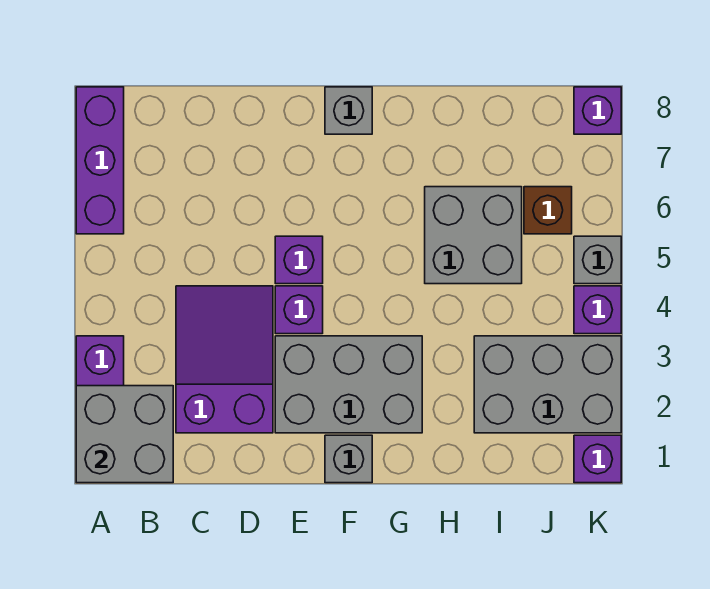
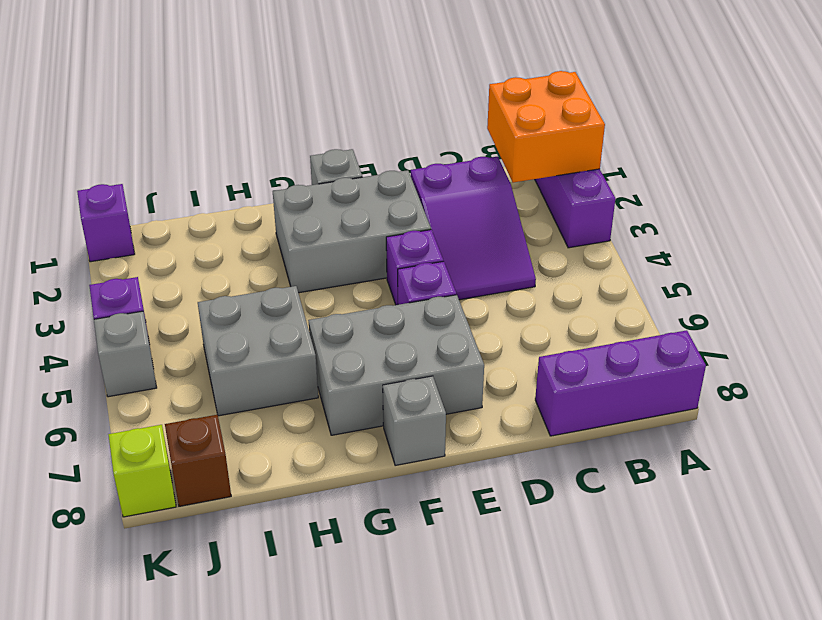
grey brick A1:B2 level 2 -> orange brick A1:B2 level 2
purple brick A6:A8 level 1 -> purple brick A8:C8 level 1
grey brick I2:K3 level 1 -> grey brick E6:G7 level 1
brown brick J6 level 1 -> brown brick J8 level 1
purple brick K8 level 1 -> lime brick K8 level 1

